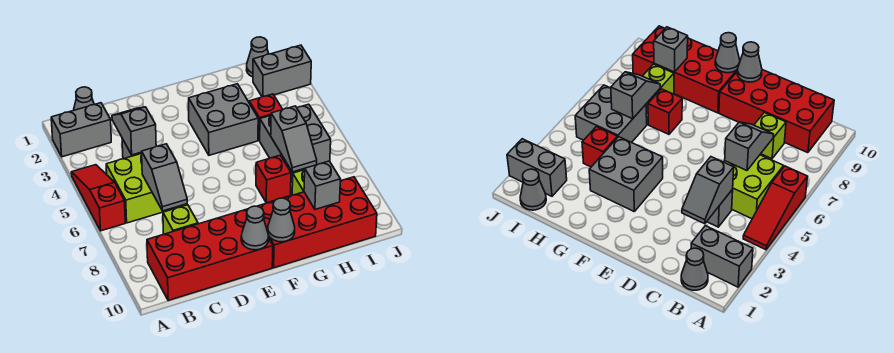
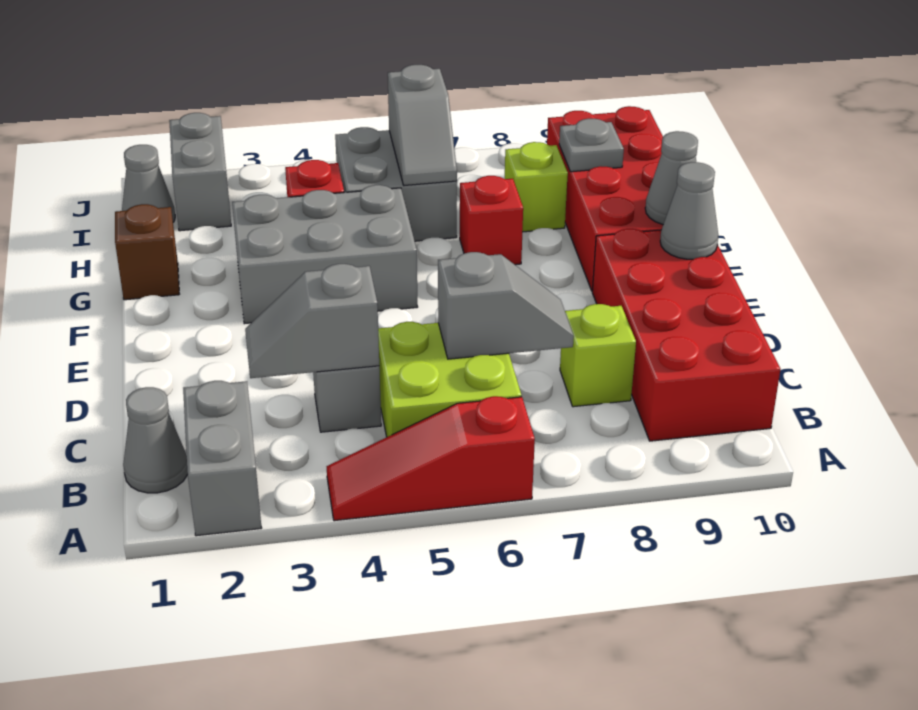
grey brick F3:G4 level 1 -> grey brick F3:G5 level 1
none -> brown brick G1 level 1
grey slope H6:H7 level 2 top 6 -> grey slope H6:I6 level 2 top I
grey brick H9 level 2 -> grey plate H9 level 2

